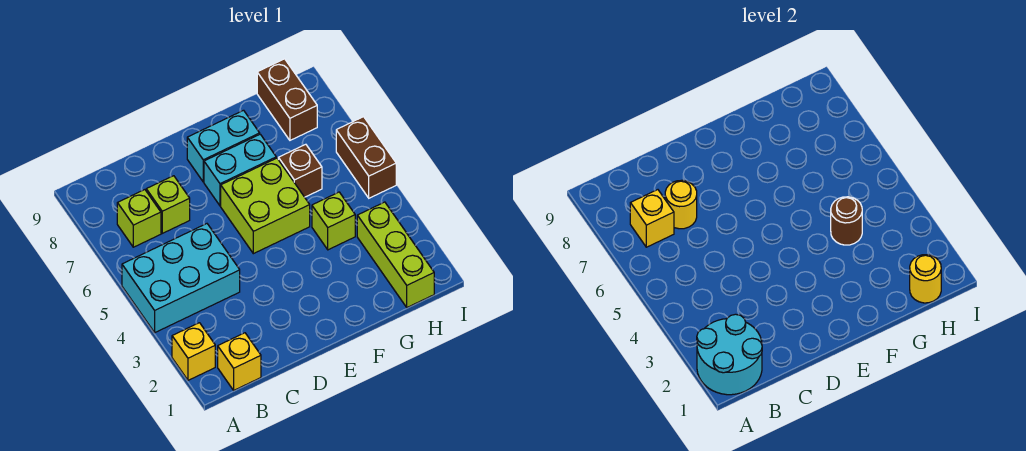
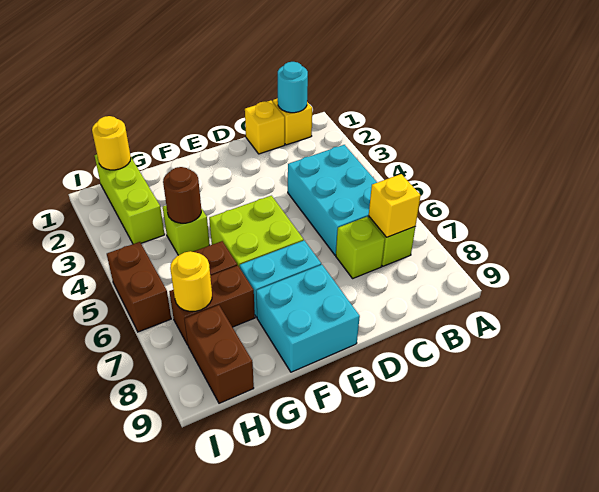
cyan round brick A1:B2 level 2 -> cyan round brick B1 level 2
yellow brick A2 level 1 -> yellow brick C1 level 1
cyan brick A4:C5 level 1 -> cyan brick B4:C6 level 1
yellow round brick C7 level 2 -> yellow round brick H7 level 2
cyan brick E8:F8 level 1 -> cyan brick E8:F9 level 1
none -> brown brick G7:H7 level 1

